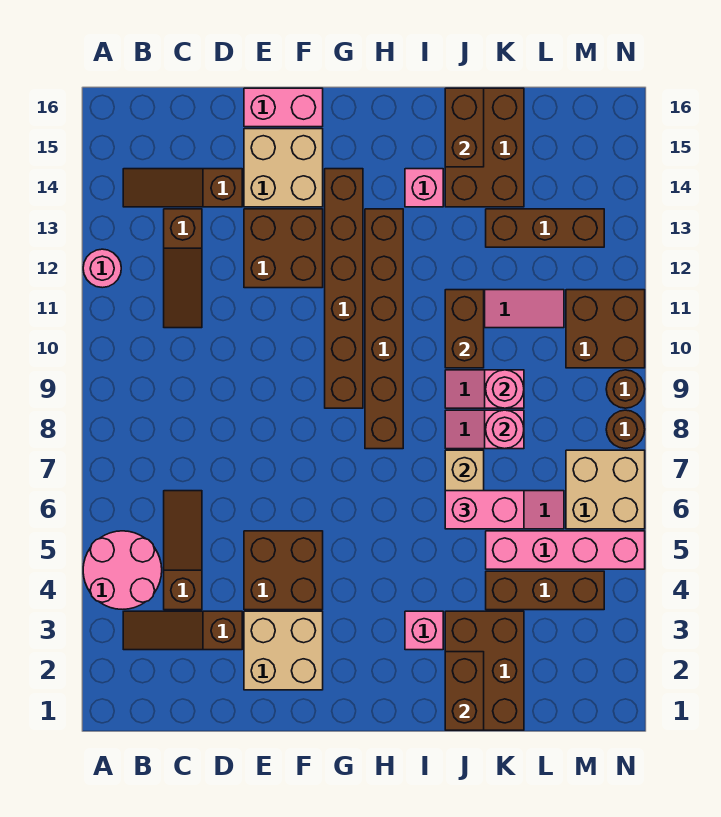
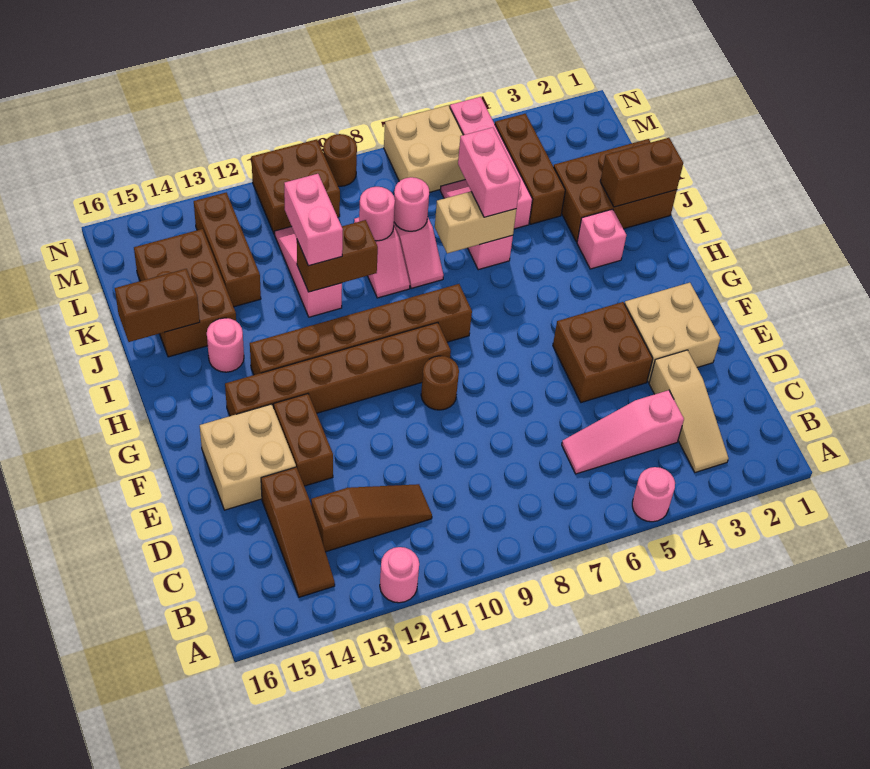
pink round brick A4:B5 level 1 -> pink round brick A5 level 1
brown slope B3:D3 level 1 top D -> tan slope B3:D3 level 1 top D
brown slope C4:C6 level 1 top 4 -> pink slope C4:C6 level 1 top 4
brown brick E12:F13 level 1 -> brown brick E13:F13 level 1
pink brick E16:F16 level 1 -> pink brick J11:K11 level 3
pink brick I14 level 1 -> pink round brick I14 level 1
brown brick J14:K16 level 1 -> brown brick J14:L15 level 1
brown round brick N8 level 1 -> brown round brick F9 level 1

